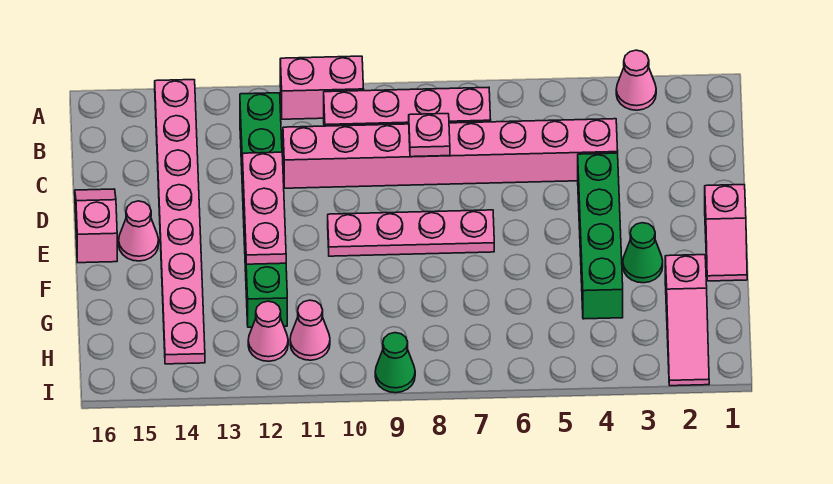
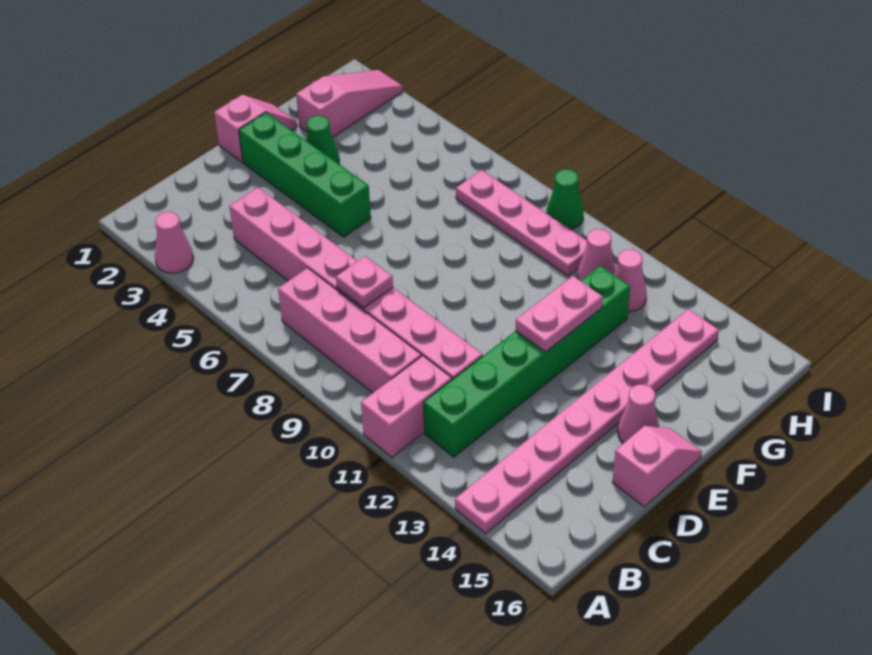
pink brick A10:A11 level 1 -> pink brick A11:B11 level 1
green brick D4:G4 level 1 -> green brick E2:E5 level 1
pink plate D12:F12 level 2 -> pink plate E12:F12 level 2
pink slope D16:E16 level 1 top E -> pink slope D16:E16 level 1 top D
pink plate E7:E10 level 1 -> pink plate H7:H10 level 1

